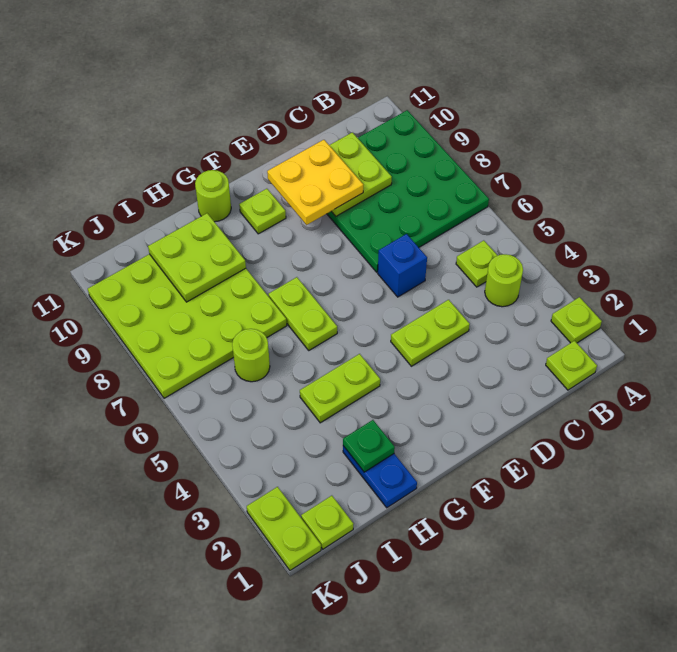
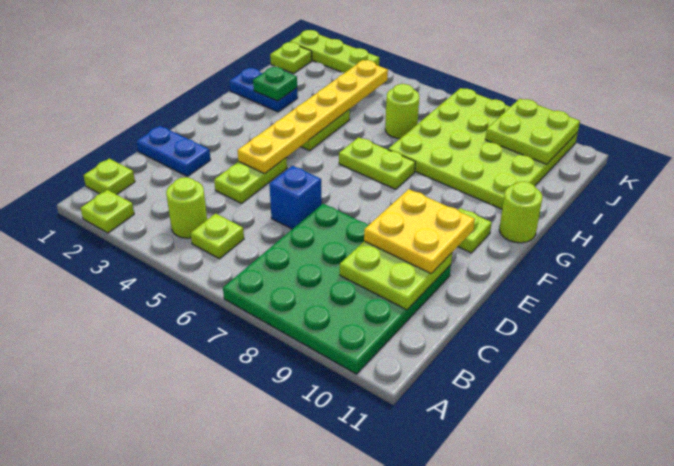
none -> blue plate D1:D2 level 1
none -> yellow plate E4:J4 level 2
lime plate H9:I10 level 2 -> lime plate J9:K10 level 2
lime plate K1:K2 level 1 -> lime plate K1:K3 level 1

